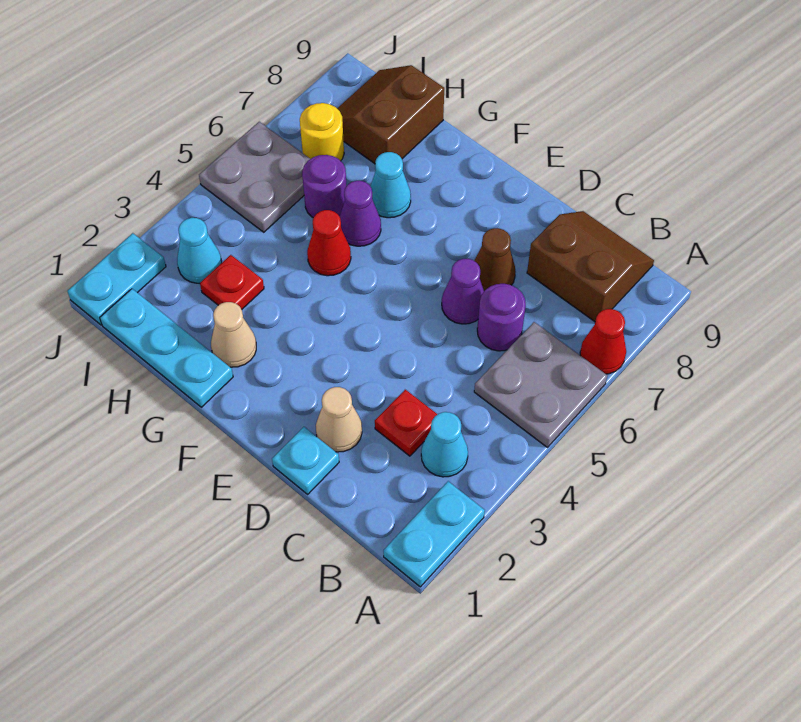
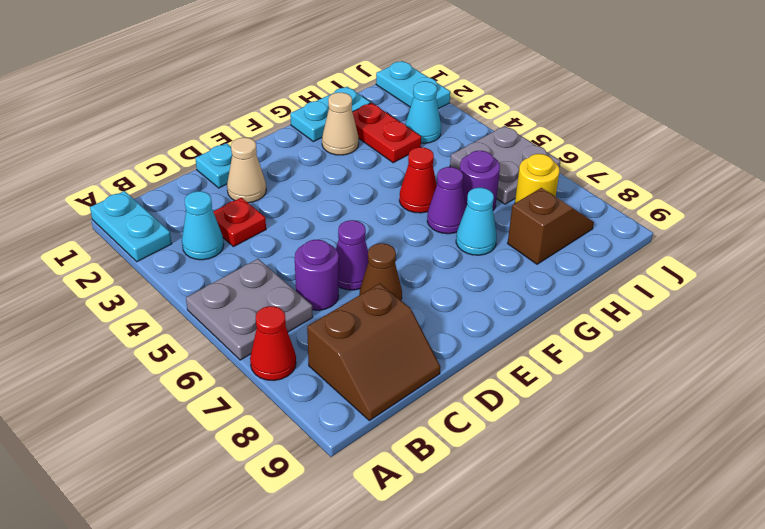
cyan plate G1:I1 level 1 -> cyan plate G1:H1 level 1
red plate H3 level 1 -> red plate H2:H3 level 1
brown slope H8:I9 level 1 top H -> brown slope H8:I8 level 1 top H

